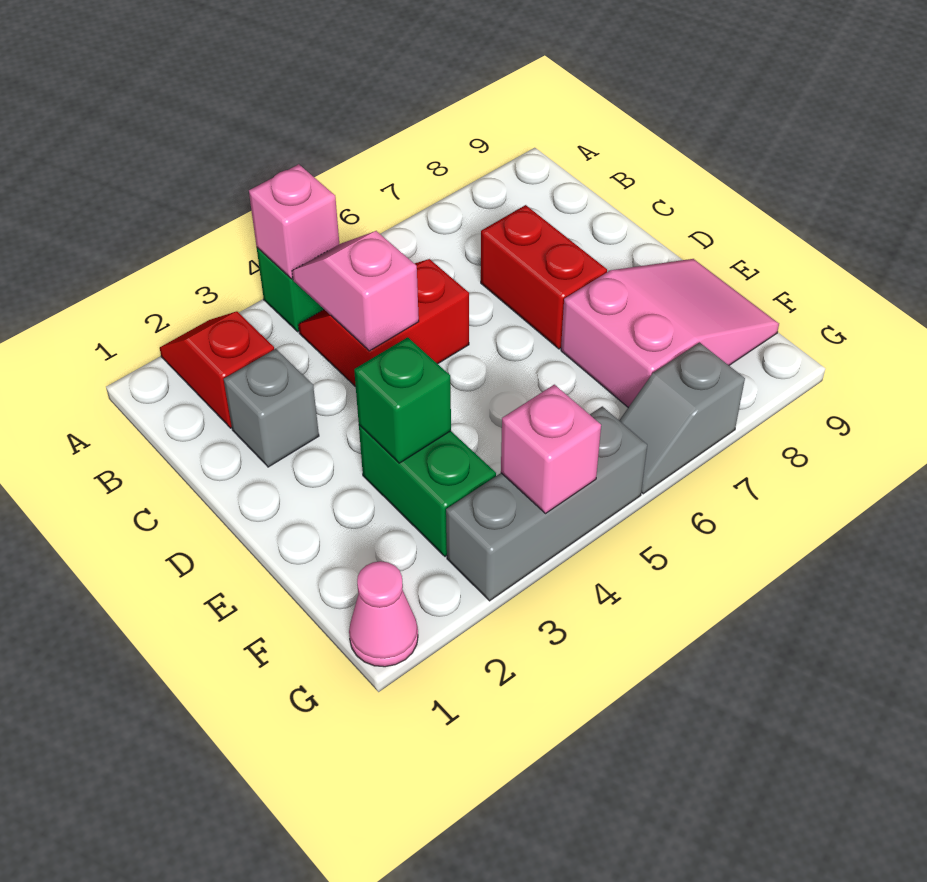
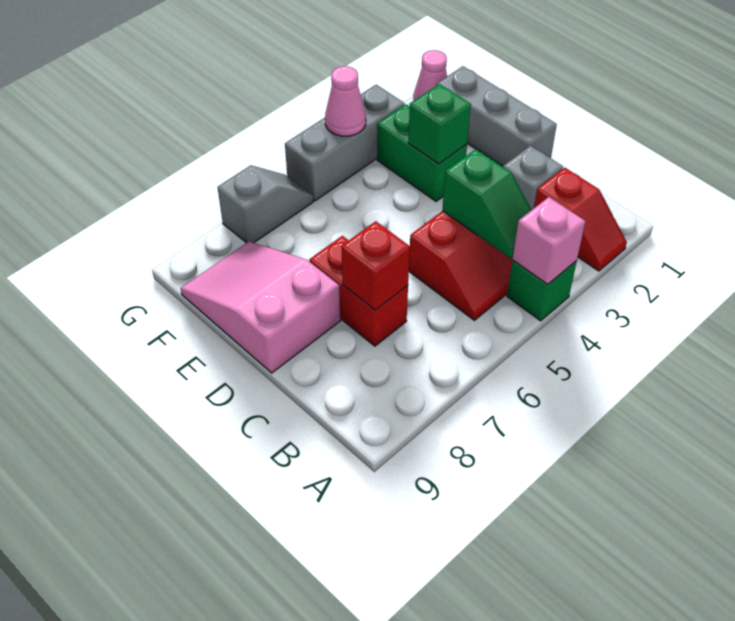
pink slope B4:C4 level 2 top C -> green slope B4:C4 level 2 top C
none -> red brick C7 level 2
none -> grey brick D1:F1 level 1
pink slope E7:F9 level 1 top 7 -> pink slope D8:F9 level 1 top D
pink brick G4 level 2 -> pink cone G4 level 2

